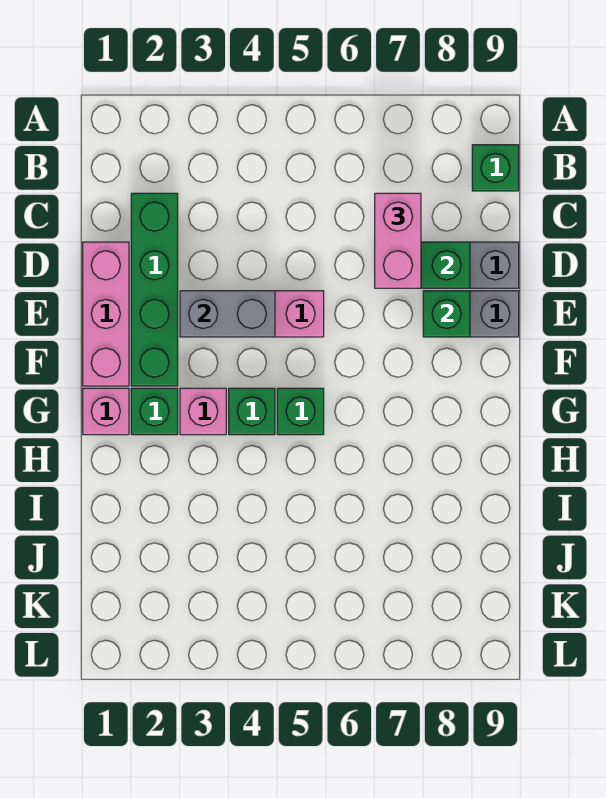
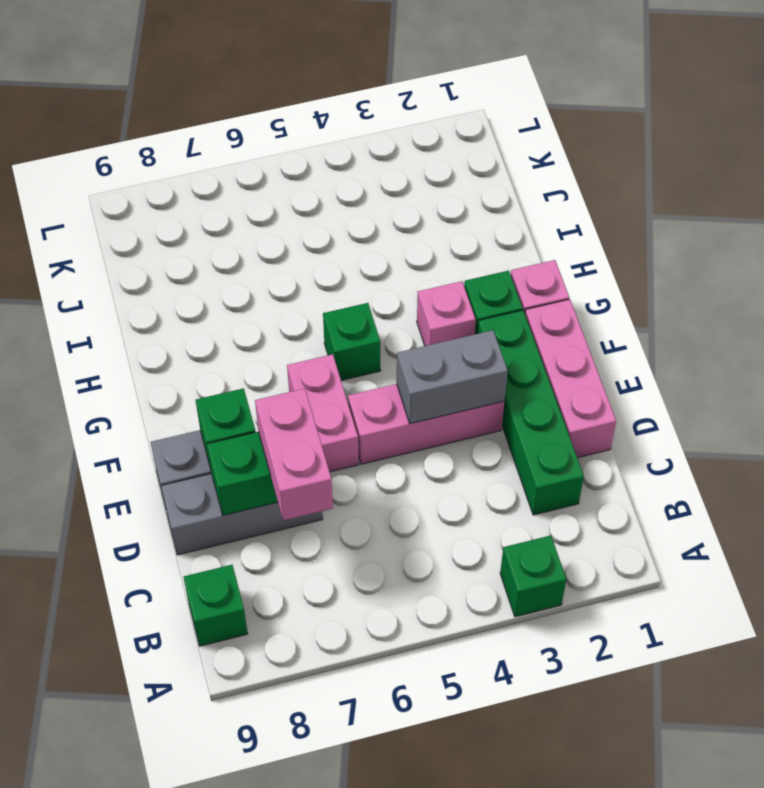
none -> pink brick E6:F6 level 1
green brick G4 level 1 -> green brick A3 level 1

